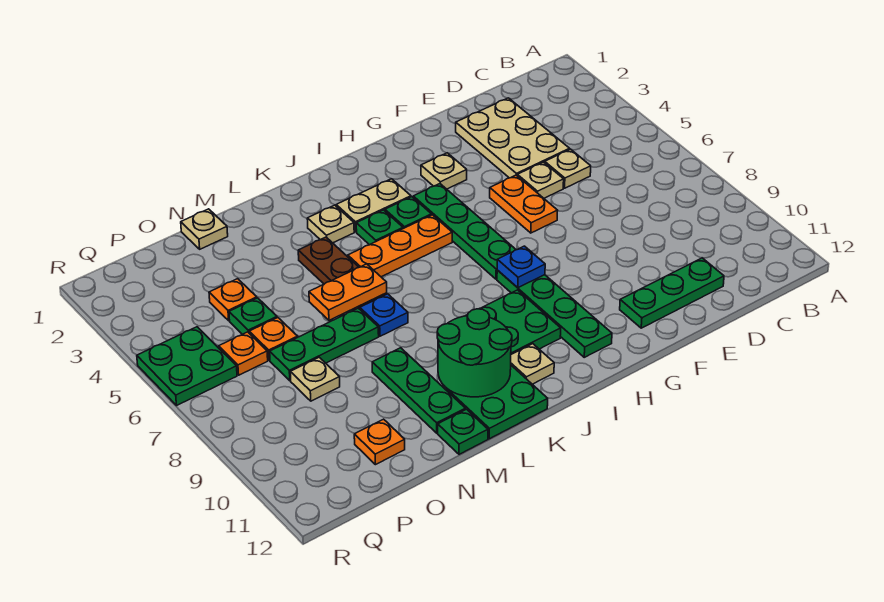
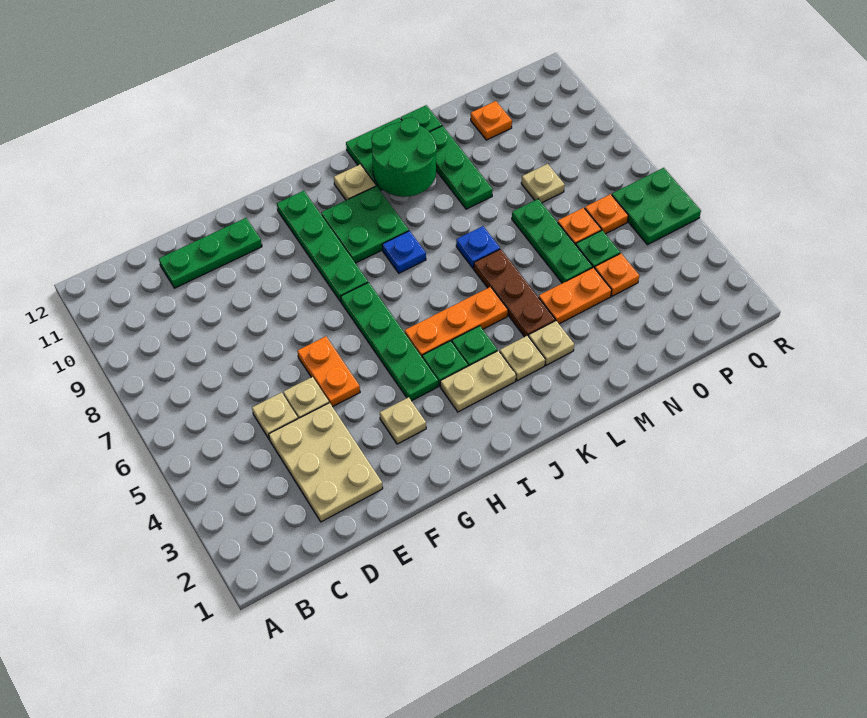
blue plate H8 level 2 -> blue plate J8 level 1
orange plate L6:M6 level 2 -> orange plate M4:N4 level 1
green plate M7:O7 level 1 -> green plate N5:N7 level 1
tan plate N1 level 1 -> tan plate L3 level 1

